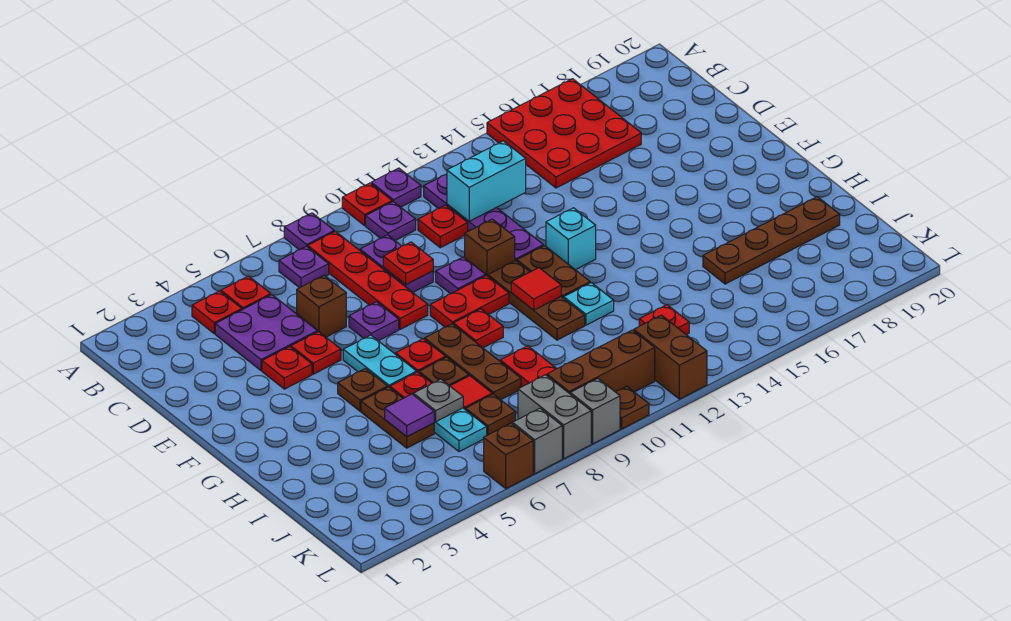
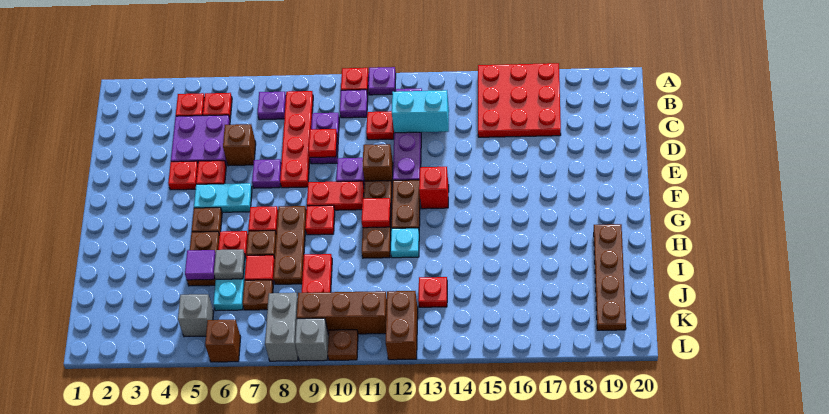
purple plate A8 level 1 -> none
cyan plate F6:G6 level 1 -> cyan plate F5:F6 level 1
cyan brick F13 level 1 -> red brick F13 level 1
brown plate I16:I19 level 1 -> brown plate H19:K19 level 1
grey brick L7 level 1 -> grey brick K5 level 1

